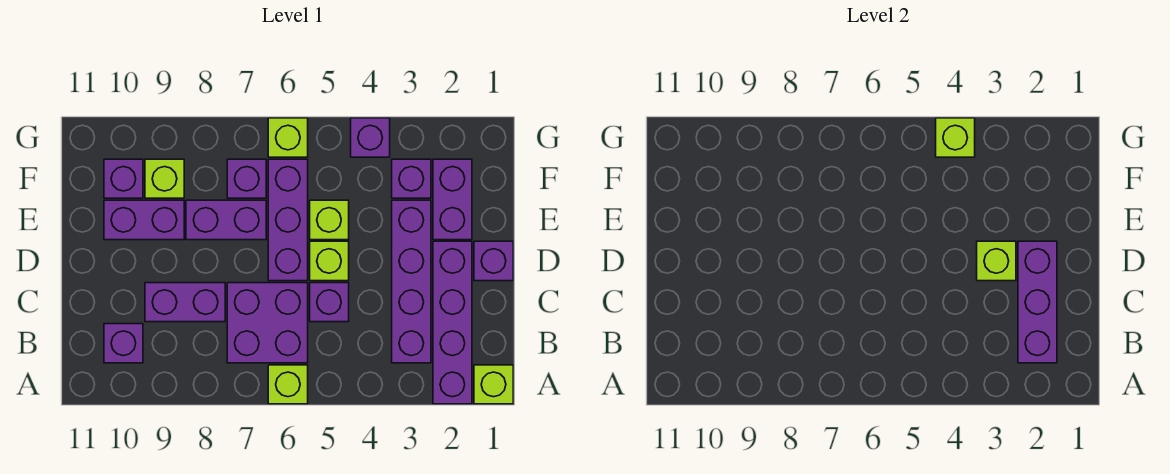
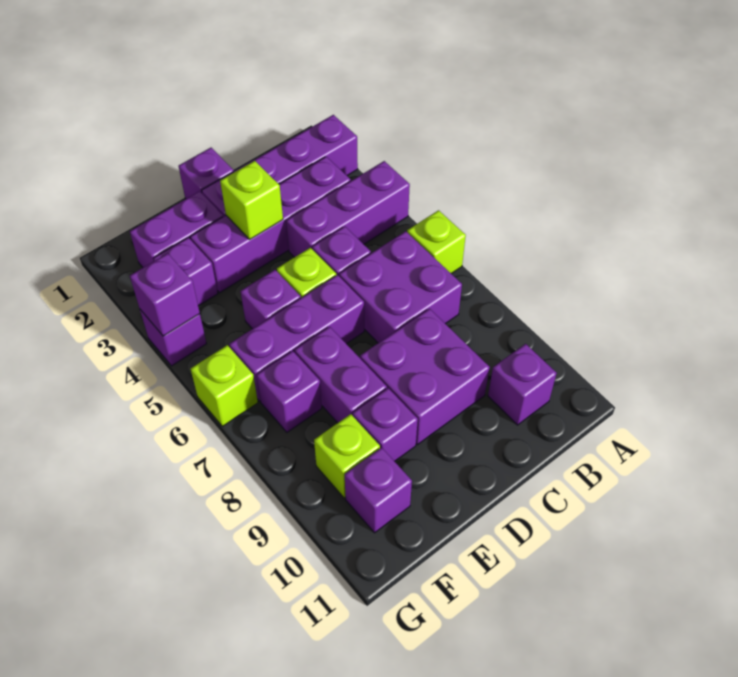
lime brick A1 level 1 -> none
purple brick B2:D2 level 2 -> purple brick A4:C4 level 1
purple brick C8:C9 level 1 -> purple brick C8:D9 level 1
lime brick E5 level 1 -> purple brick E5 level 1
purple brick E9:E10 level 1 -> purple brick E9 level 1
lime brick G4 level 2 -> purple brick G4 level 2

